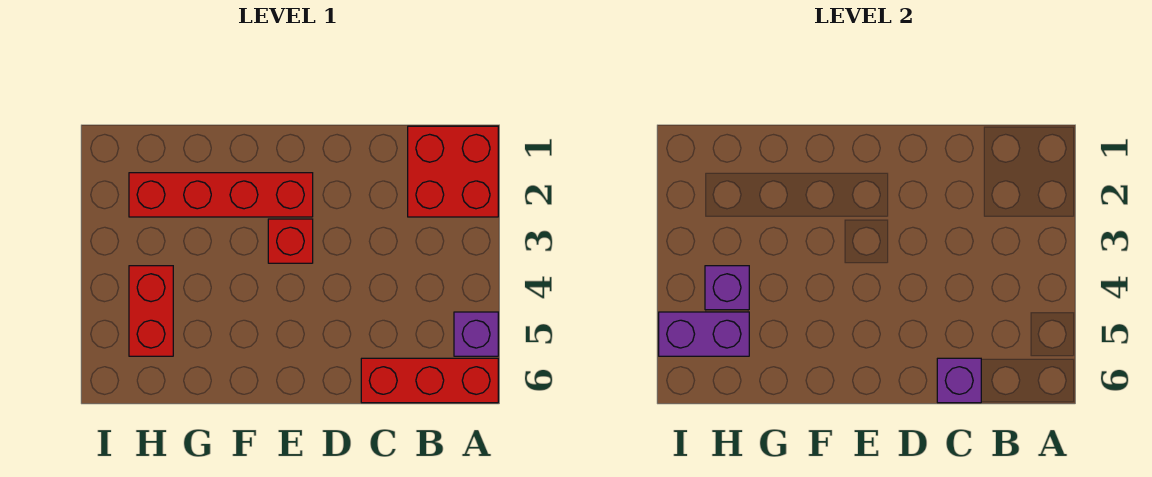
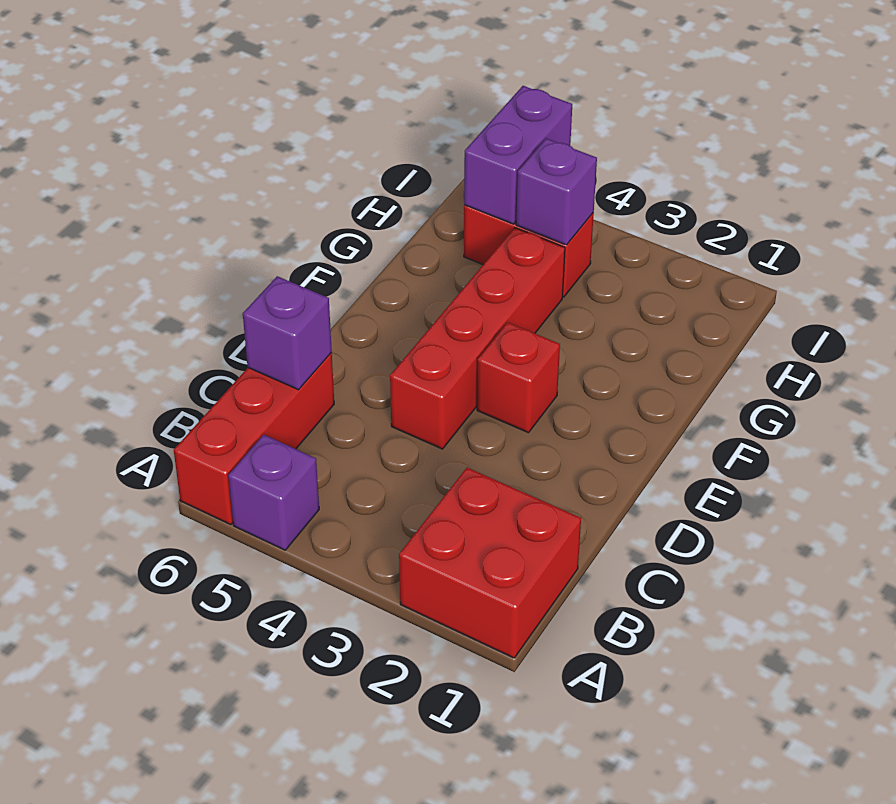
red brick E2:H2 level 1 -> red brick D4:G4 level 1

